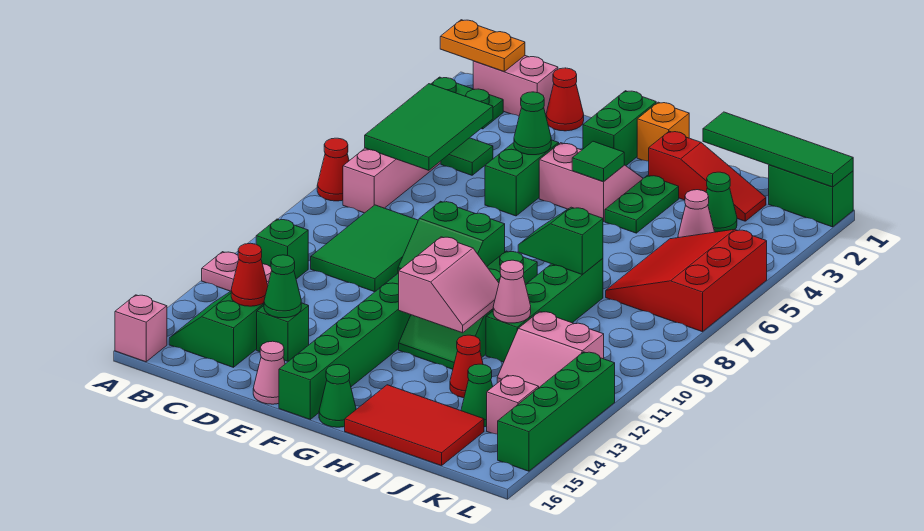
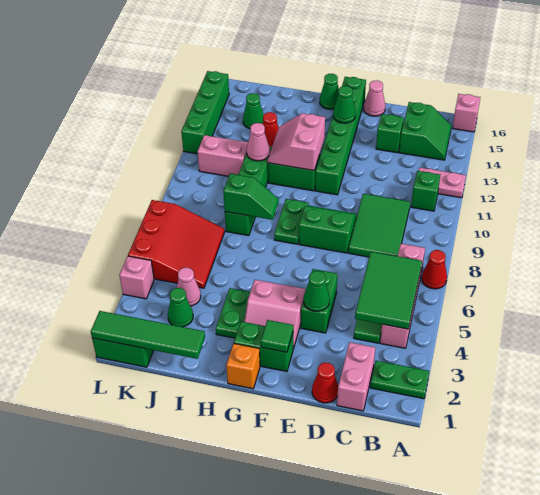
orange plate A1:B1 level 2 -> none
pink brick B1:C1 level 1 -> pink brick C1:C2 level 1
red cone C14 level 2 -> none
green cone D14 level 2 -> green cone F14 level 2
green brick F1:F2 level 1 -> green brick F2:G2 level 1
green tile G4 level 2 -> green tile F2 level 2
red slope H2:J2 level 1 top H -> none
red tile H15:J16 level 1 -> none
pink brick K14 level 1 -> pink brick L4 level 1

